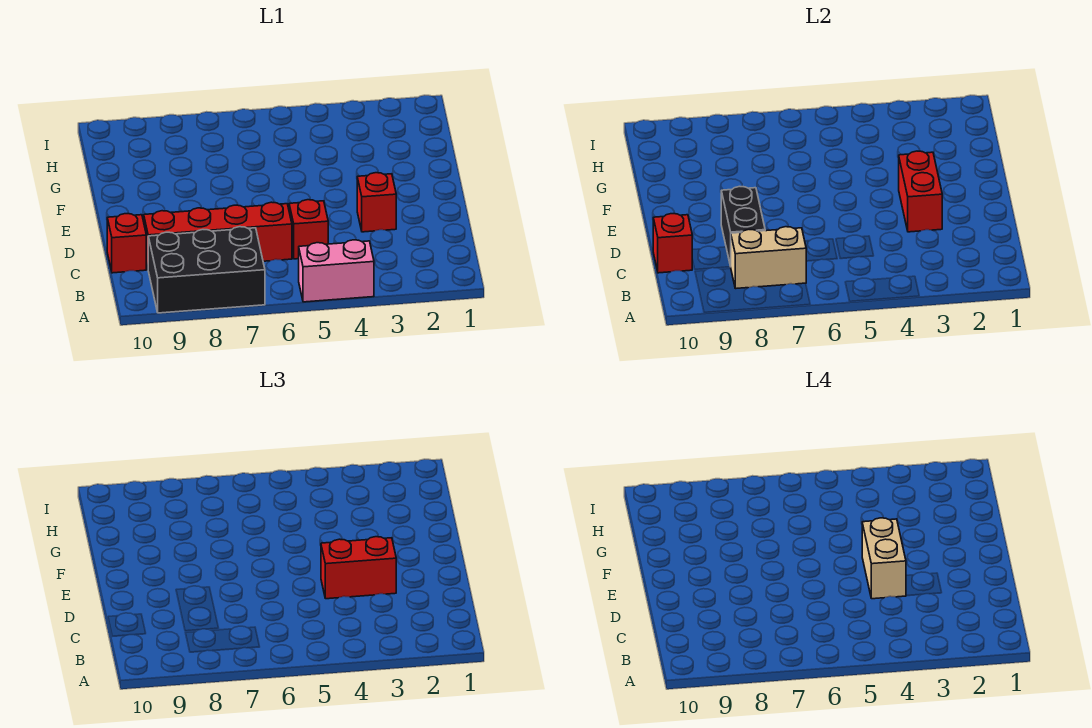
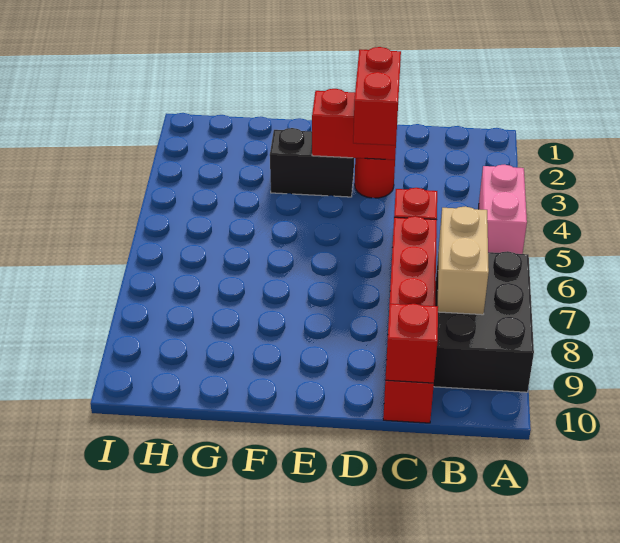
black brick C8:D8 level 2 -> black brick E3:F3 level 1
red brick D3 level 1 -> red round brick D3 level 1
tan brick D4:E4 level 4 -> none

